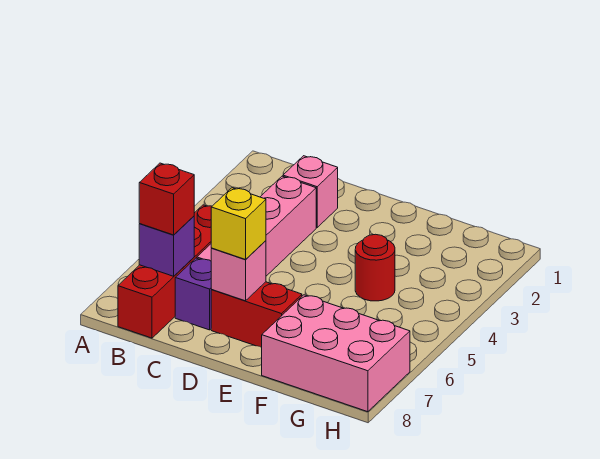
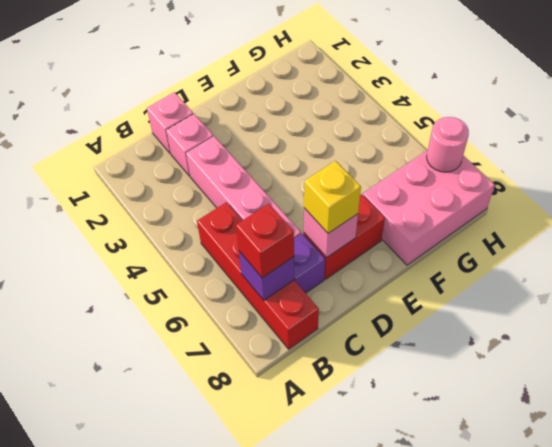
none -> pink brick C1 level 1
red round brick F4 level 1 -> none
none -> pink round brick H7 level 2

